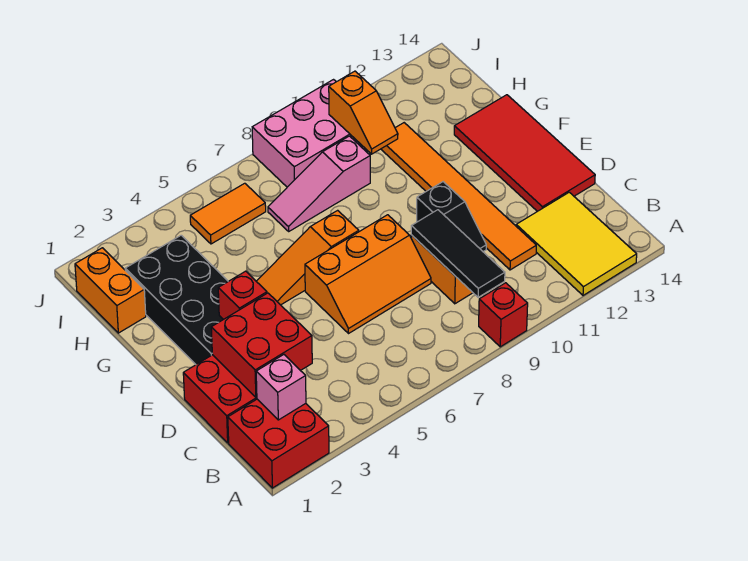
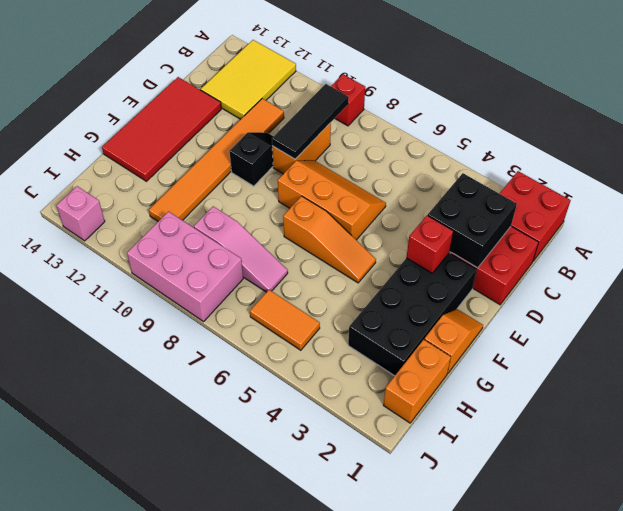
pink brick B2 level 2 -> pink brick J13 level 1
red brick C2:D3 level 2 -> black brick C2:D3 level 2
orange slope H10:I10 level 2 top I -> orange slope F1:G1 level 1 top G

